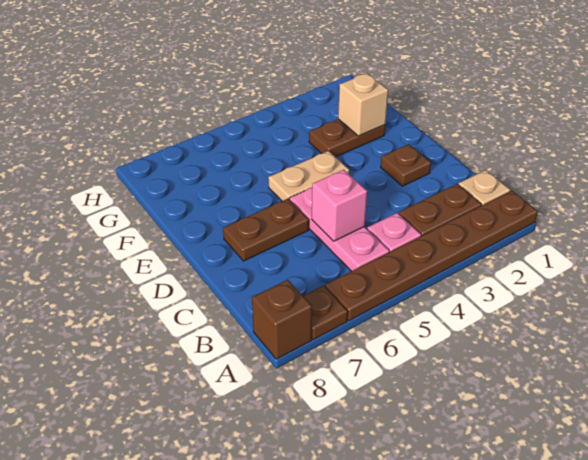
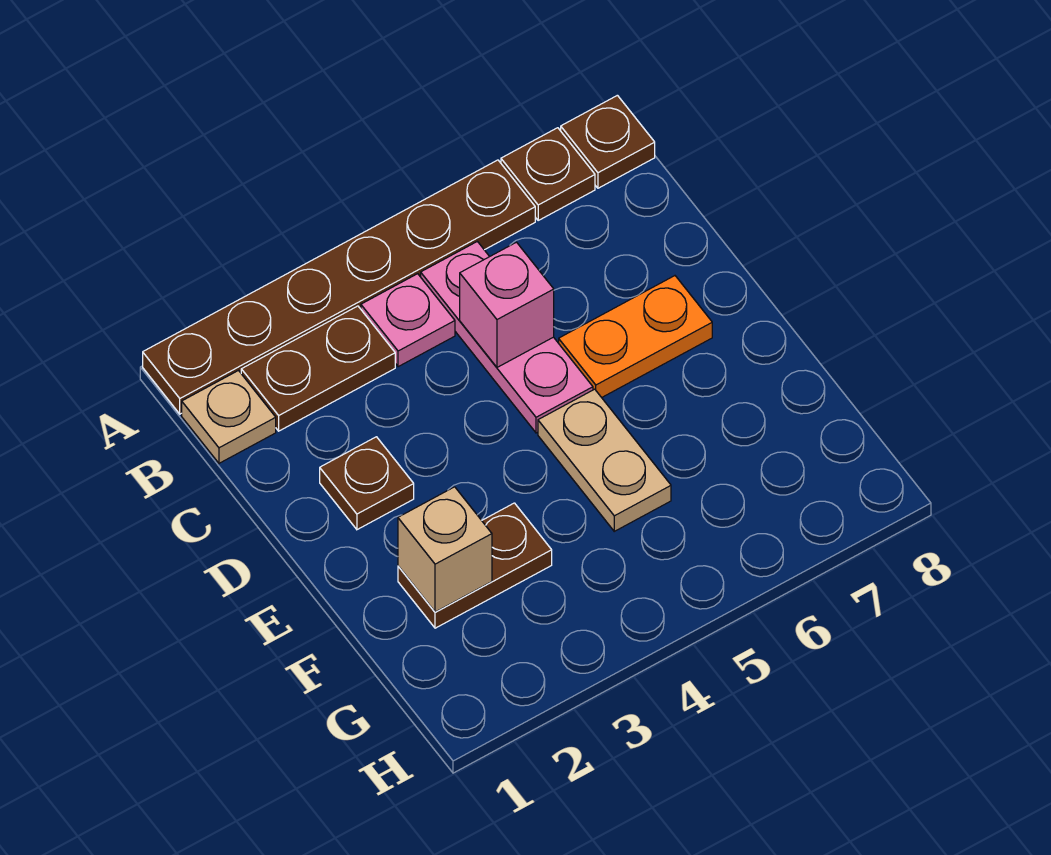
brown brick A8 level 1 -> brown plate A8 level 1
brown plate D6:D7 level 1 -> orange plate D6:D7 level 1
tan plate E4:E5 level 1 -> tan plate E5:F5 level 1

